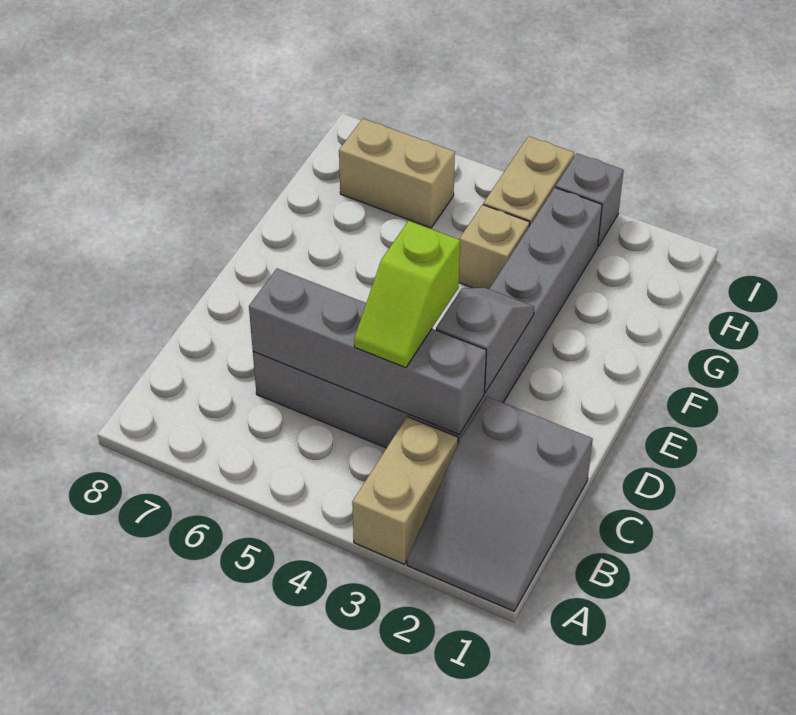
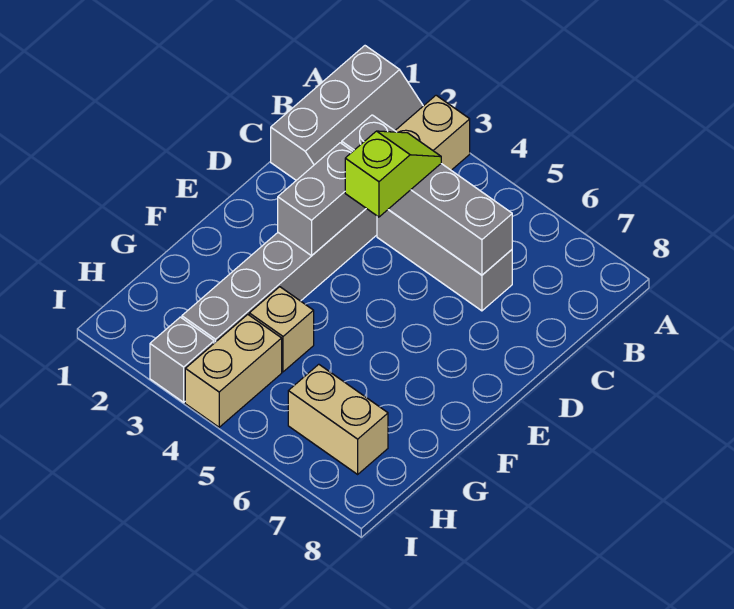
grey slope A1:C2 level 1 top C -> grey slope A1:C2 level 1 top 1
grey slope D3:E3 level 2 top D -> grey brick D3:E3 level 2

